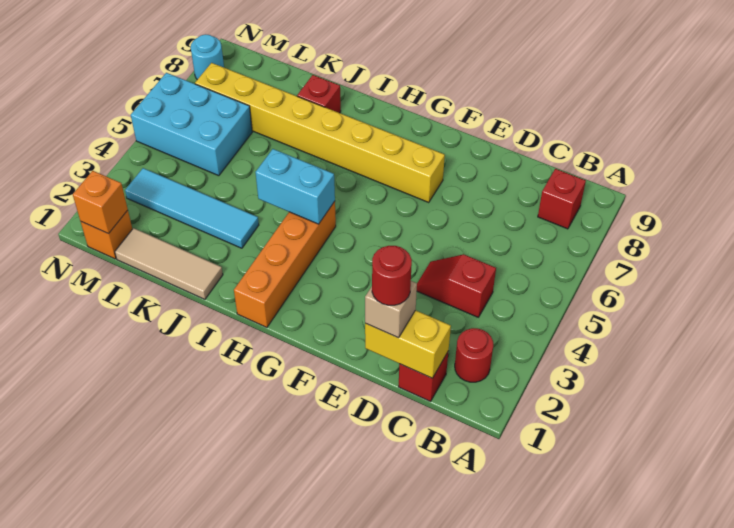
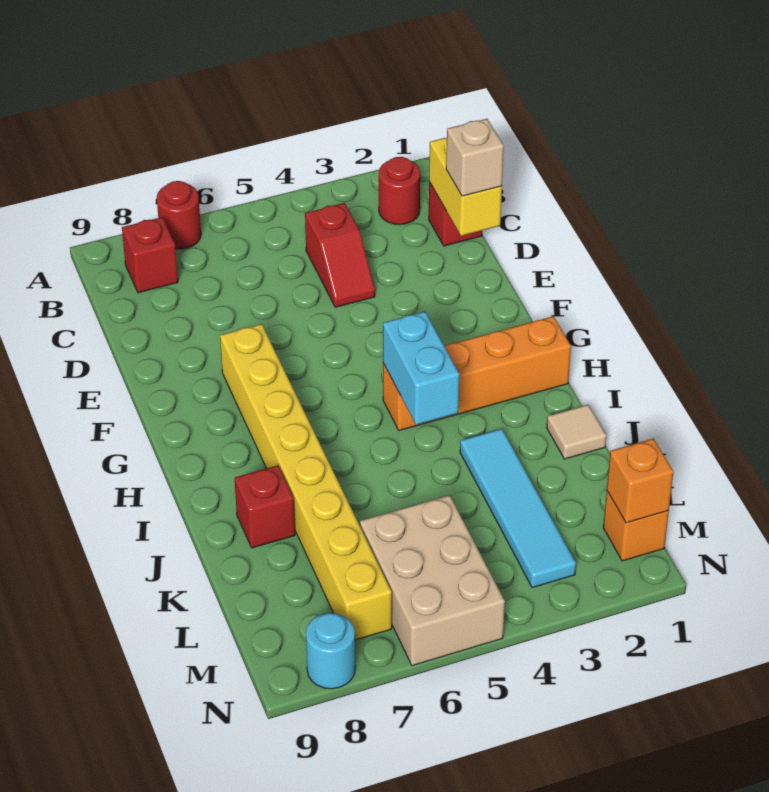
red round brick D1 level 4 -> red round brick A7 level 1
tan tile J1:L1 level 1 -> tan tile J1 level 1
cyan brick L5:N6 level 1 -> tan brick L5:N6 level 1

